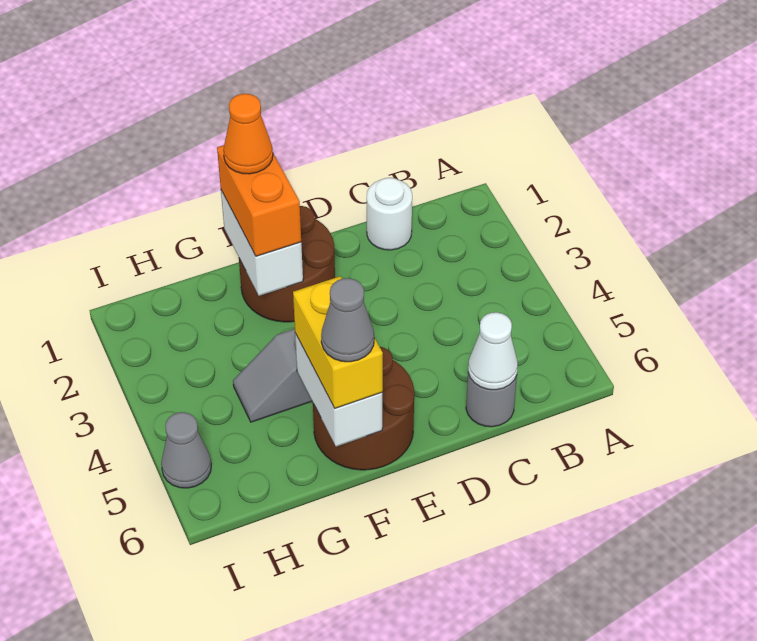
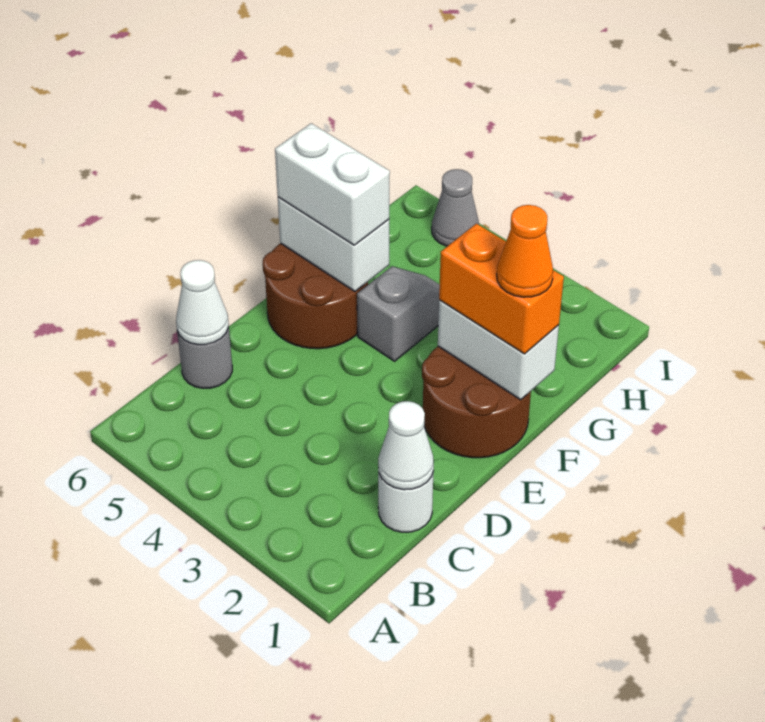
none -> white cone C1 level 2
yellow brick F5:F6 level 3 -> white brick F5:F6 level 3
grey cone F6 level 4 -> none

